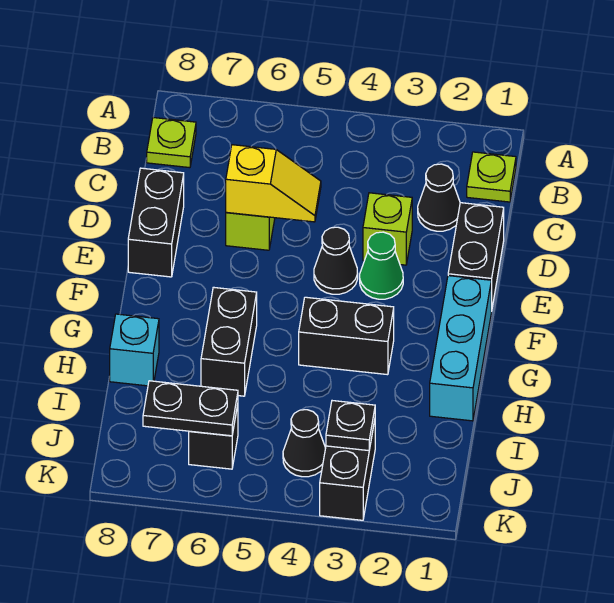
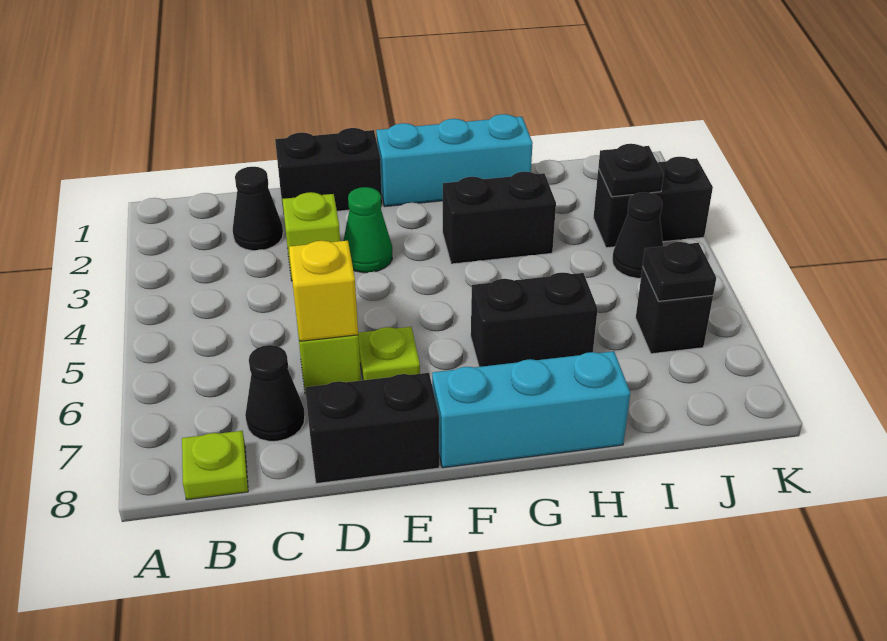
lime plate B1 level 1 -> lime plate E6 level 1
black cone E4 level 1 -> black cone C7 level 1
black brick G3:G4 level 1 -> black brick G3:H3 level 1
cyan brick H8 level 1 -> cyan brick F8:H8 level 1
black plate J6:J7 level 2 -> black plate J6 level 2

